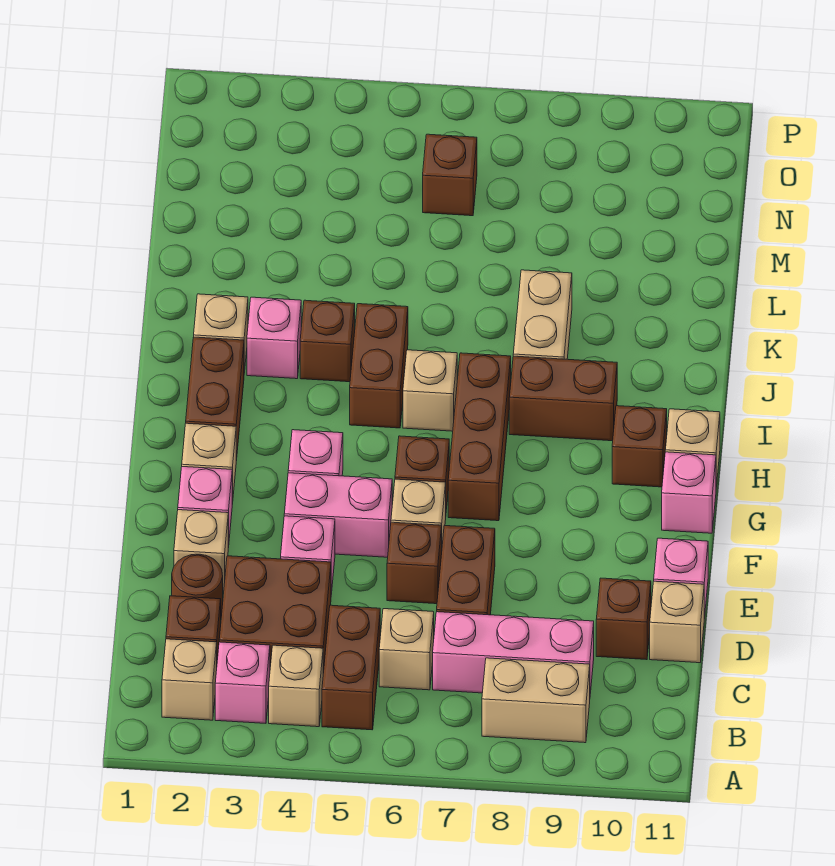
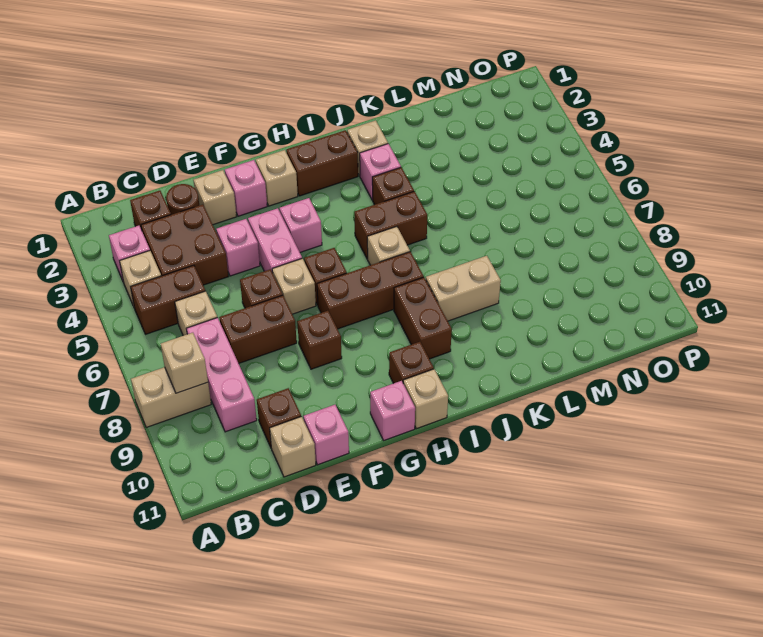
tan brick B2 level 1 -> tan brick B8 level 2
tan brick B8:B9 level 1 -> tan brick A8:B8 level 1
brown brick N6 level 1 -> brown brick F8 level 1

